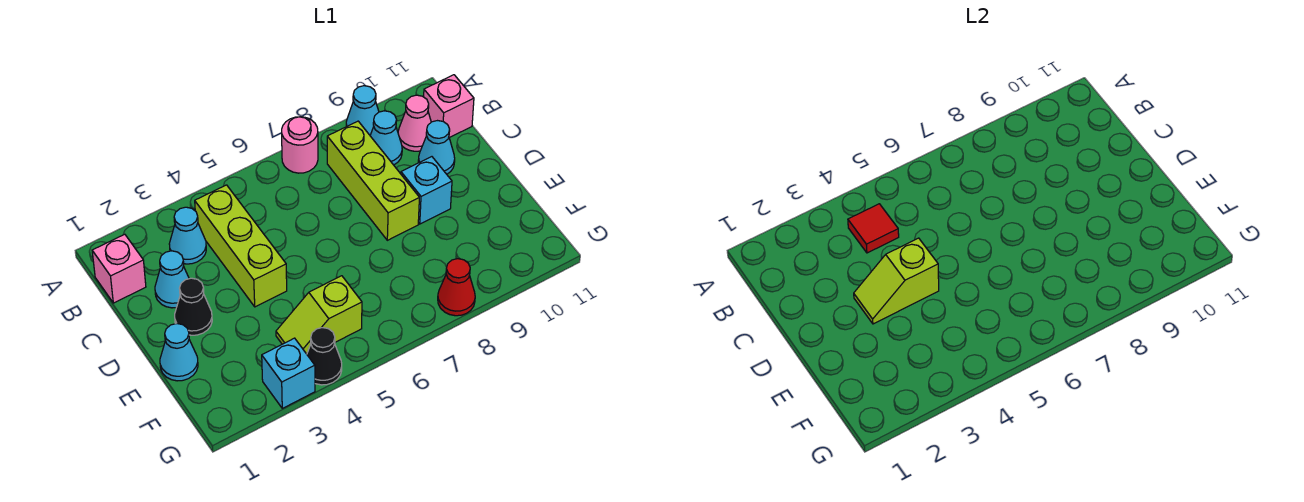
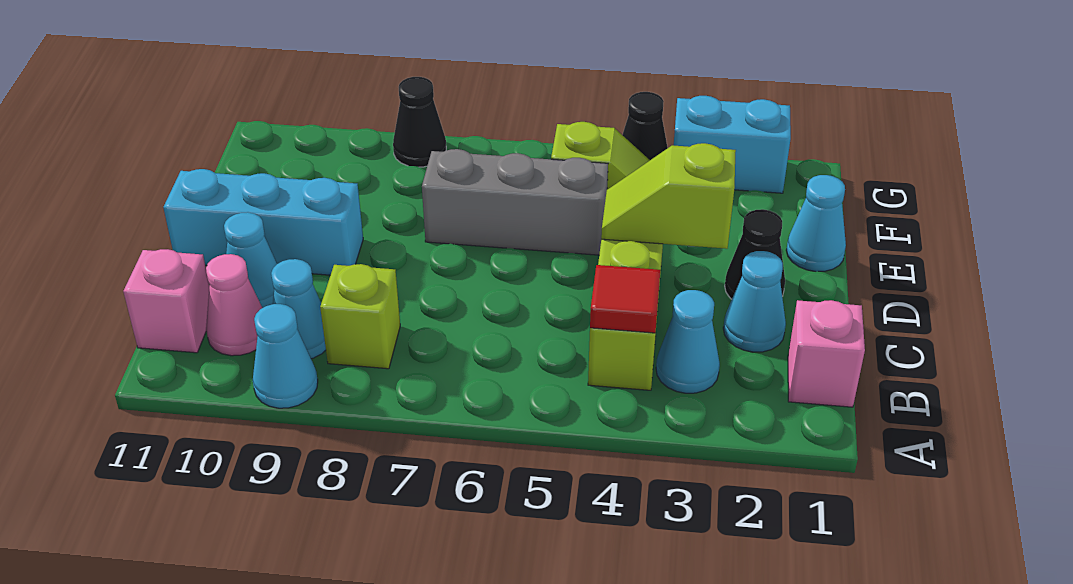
pink round brick A7 level 1 -> none
lime brick B8:D8 level 1 -> lime brick B8 level 1
lime slope D3:D4 level 2 top 4 -> lime slope D3:D4 level 2 top 3
cyan brick D9 level 1 -> cyan brick D9:D11 level 1
none -> grey brick E5:E7 level 1
cyan brick G3 level 1 -> cyan brick G2:G3 level 1
red cone G8 level 1 -> black cone G8 level 1

